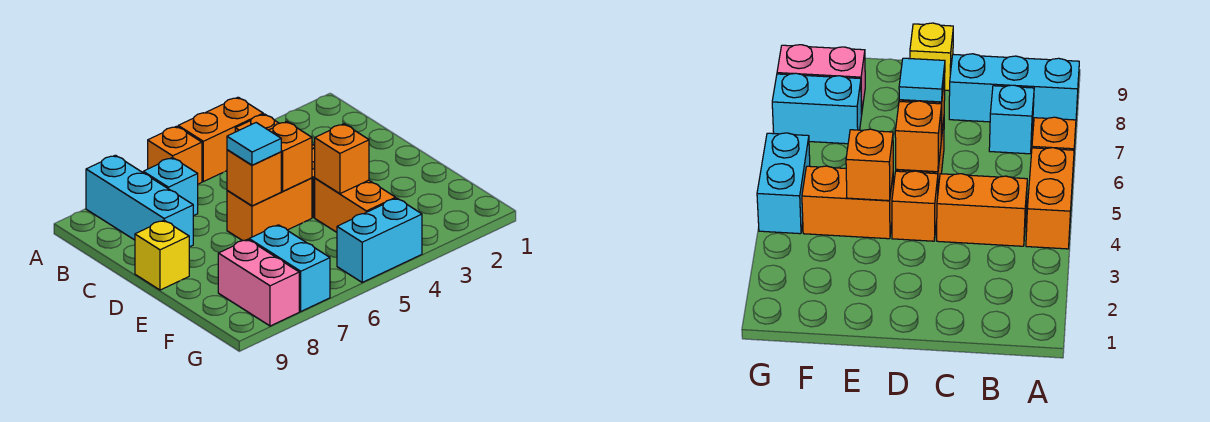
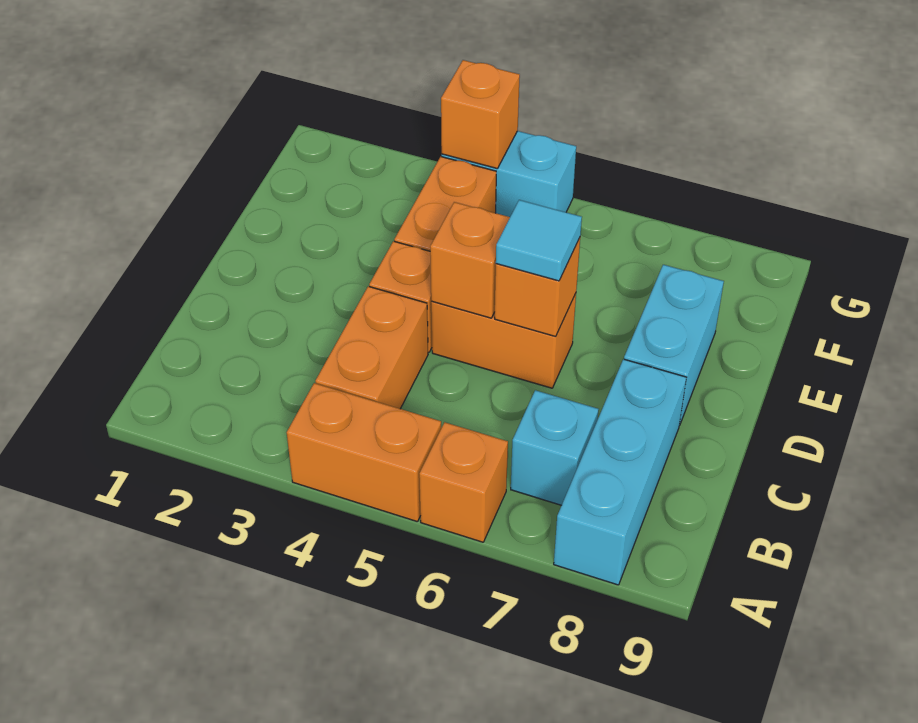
yellow brick D9 level 1 -> none
orange brick E4 level 2 -> orange brick G4 level 2
cyan brick F7:G7 level 1 -> cyan brick D8:E8 level 1
pink brick F8:G8 level 1 -> none

